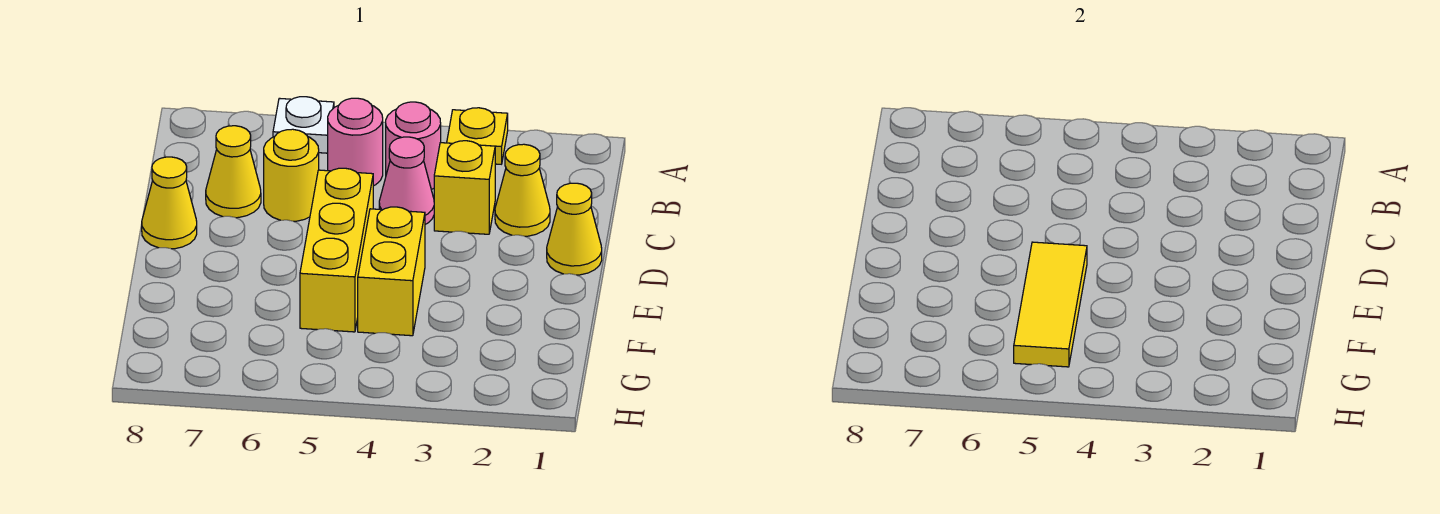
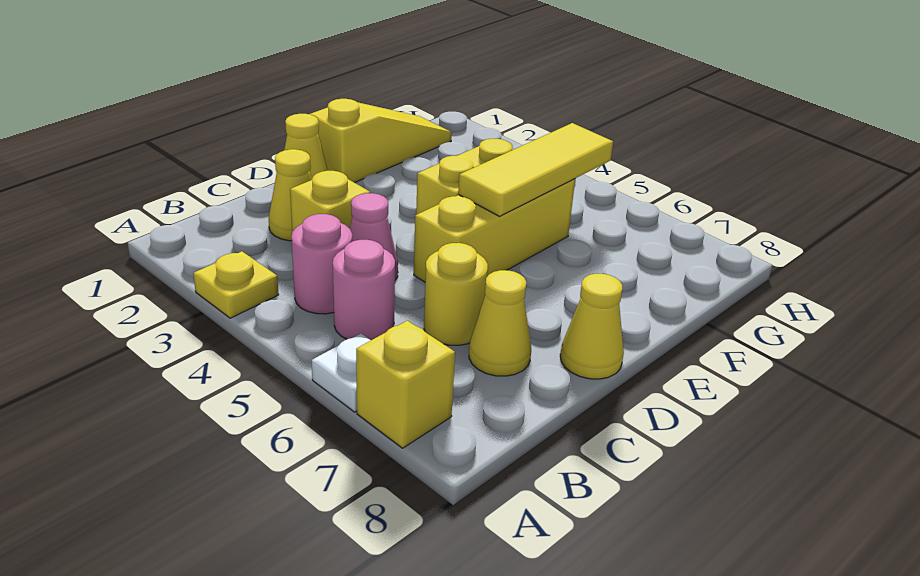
none -> yellow brick A7 level 1
none -> yellow slope E1:G1 level 1 top E

